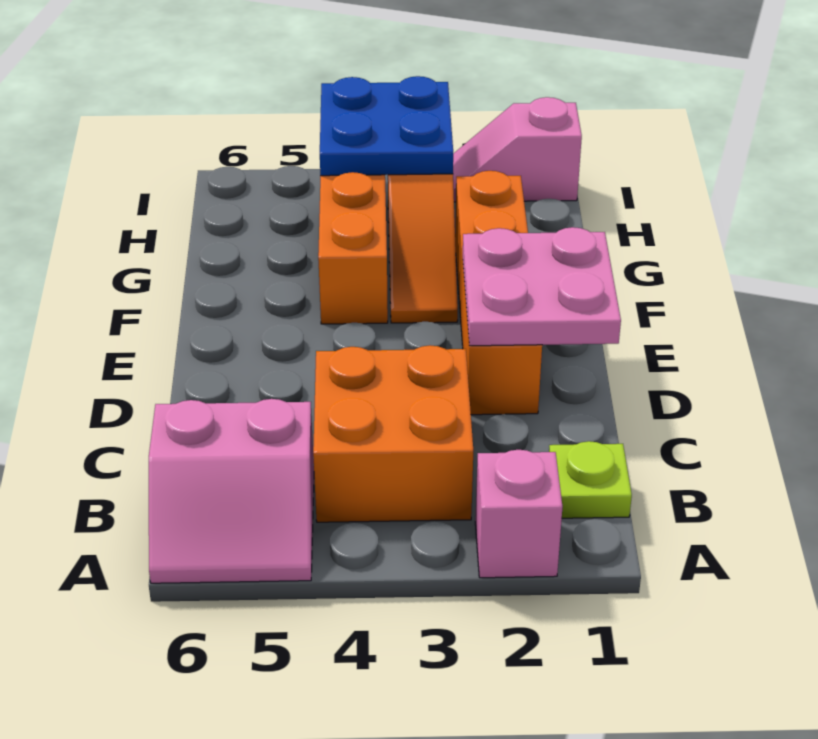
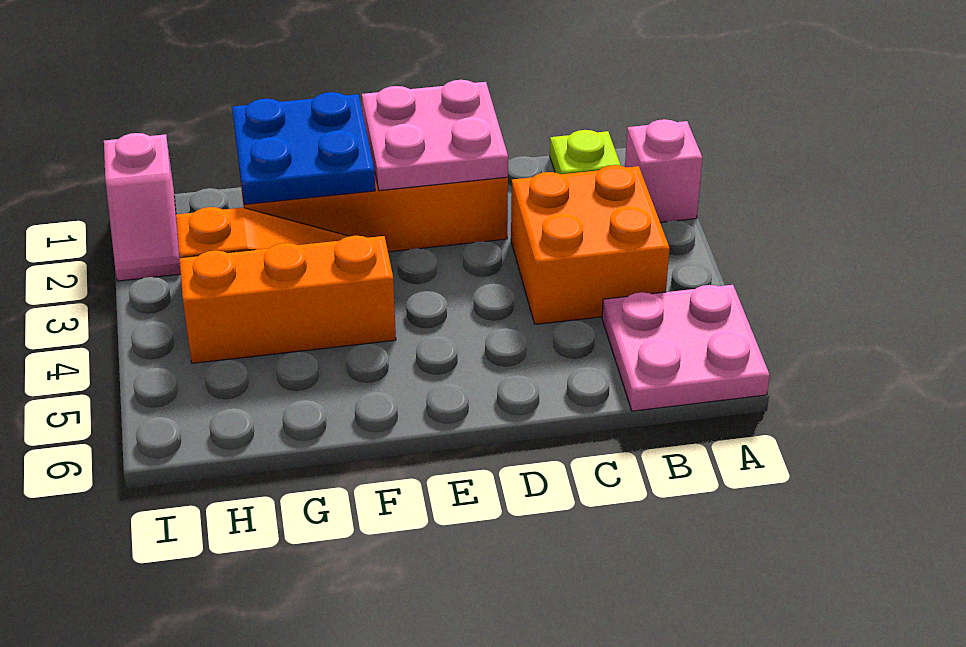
pink slope A5:B6 level 1 top B -> pink plate A5:B6 level 1
blue plate H3:I4 level 2 -> blue plate F1:G2 level 2

